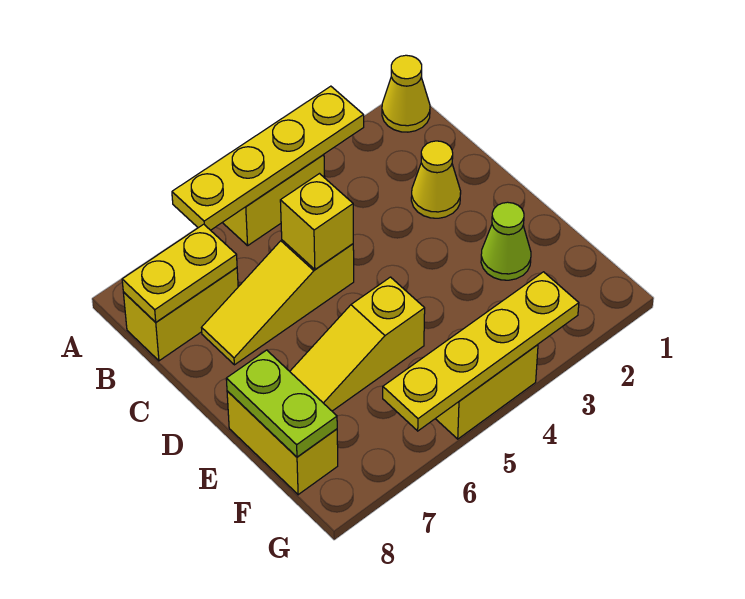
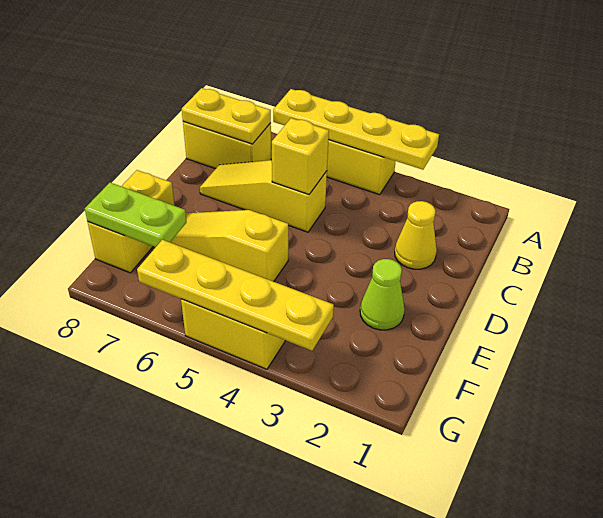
yellow cone A1 level 1 -> none
lime plate E8:F8 level 2 -> lime plate F7:F8 level 2

